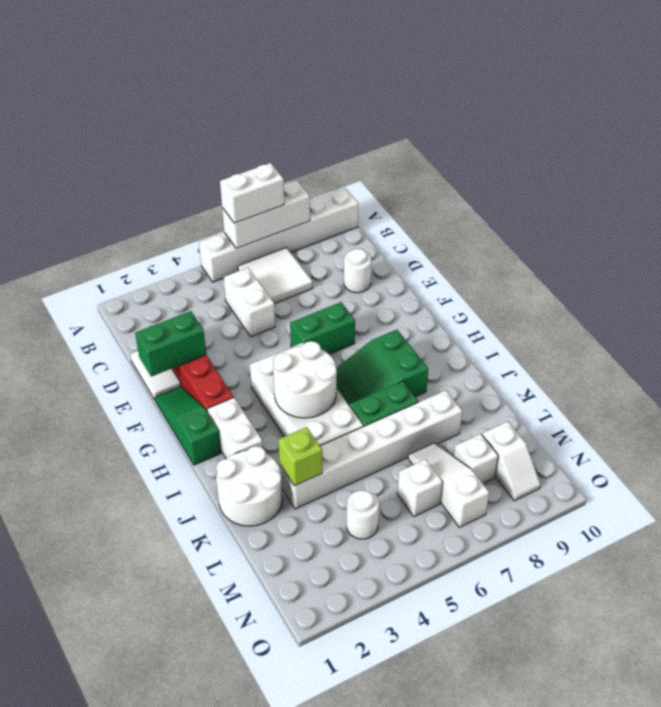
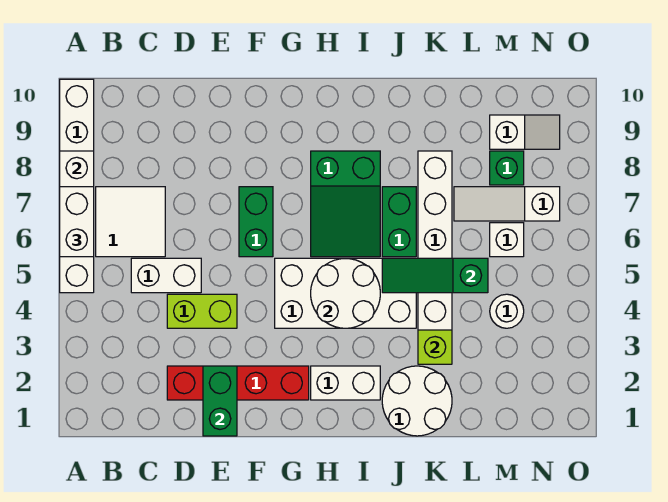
white tile D1:E1 level 1 -> none
none -> lime brick D4:E4 level 1
white round brick D9 level 1 -> none
green slope F1:H1 level 1 top H -> green slope J5:L5 level 2 top L
white brick M8 level 1 -> green brick M8 level 1

